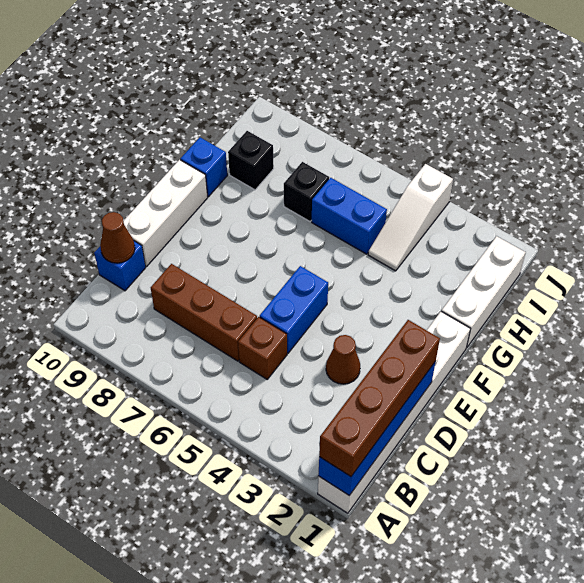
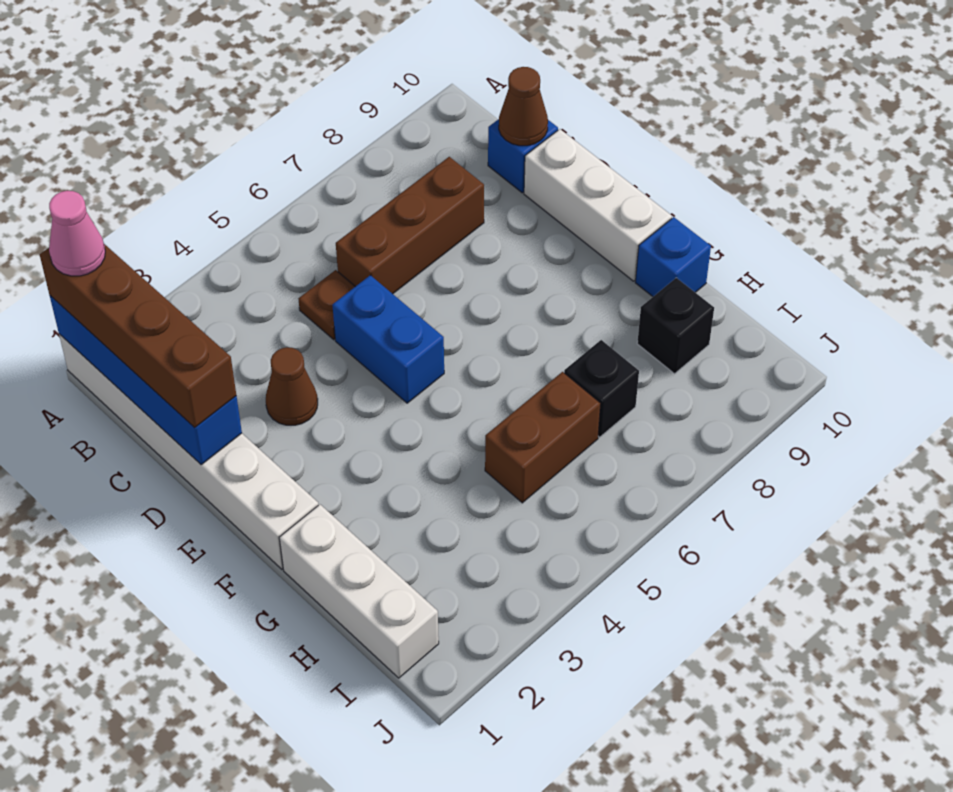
none -> pink cone A1 level 4
brown brick C5 level 1 -> brown plate C5 level 1
white slope H4:J4 level 1 top J -> none
blue brick H5:H6 level 1 -> brown brick H5:H6 level 1

